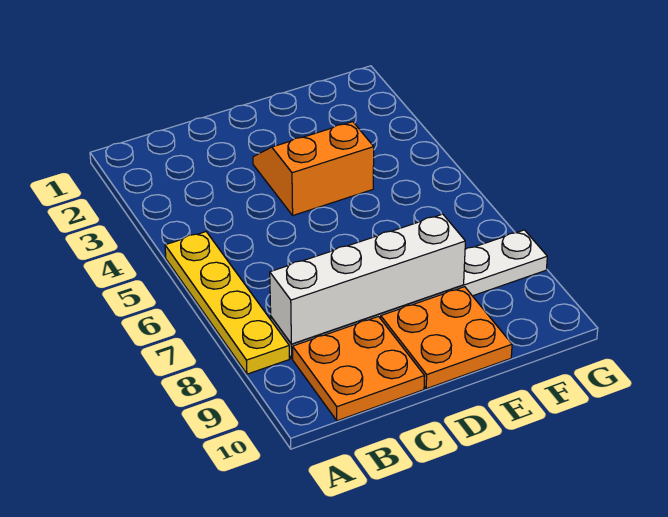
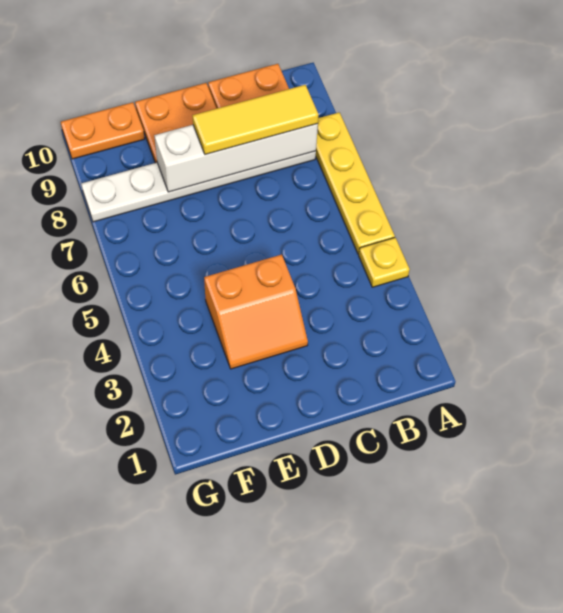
none -> yellow plate A4 level 1
none -> yellow tile B8:D8 level 3
none -> orange plate F10:G10 level 1

